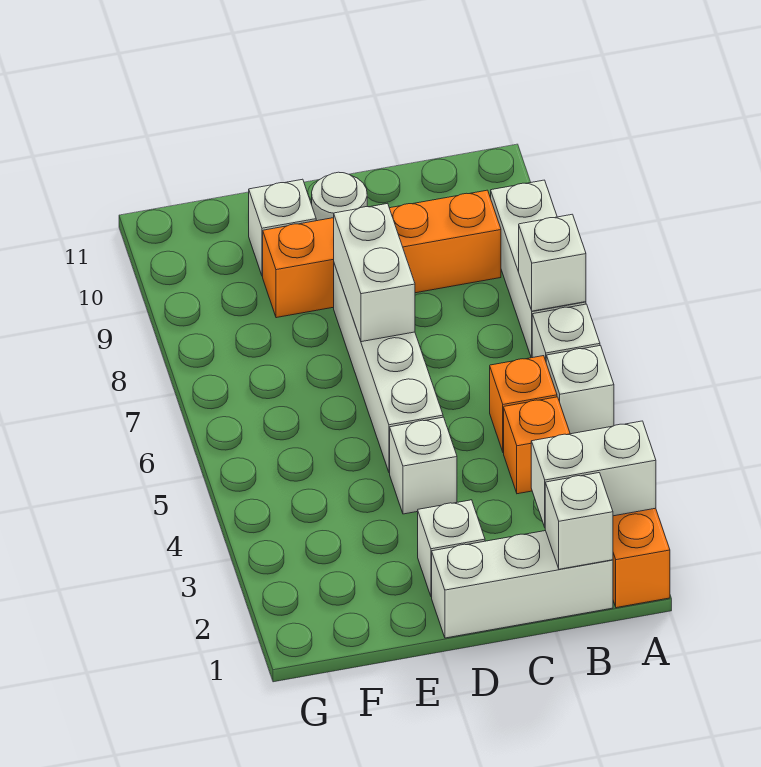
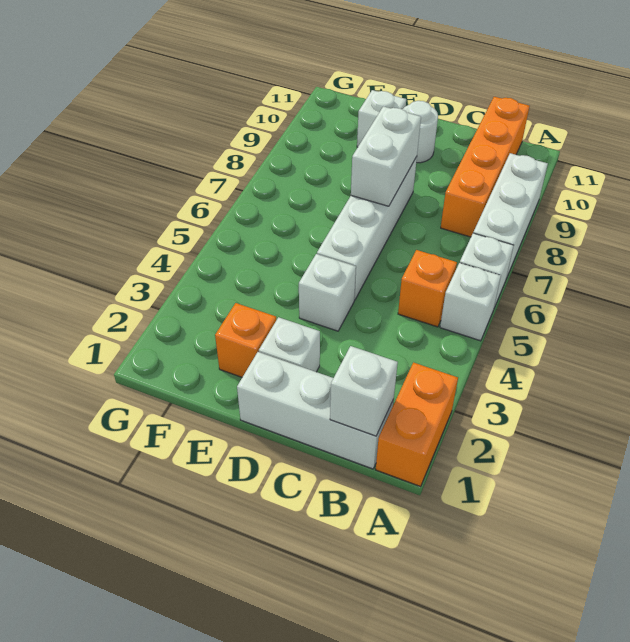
white brick A2:B2 level 2 -> none
white brick A7 level 2 -> none
orange brick B4 level 1 -> orange brick E2 level 1
orange brick B9:E9 level 1 -> orange brick B8:B11 level 1

